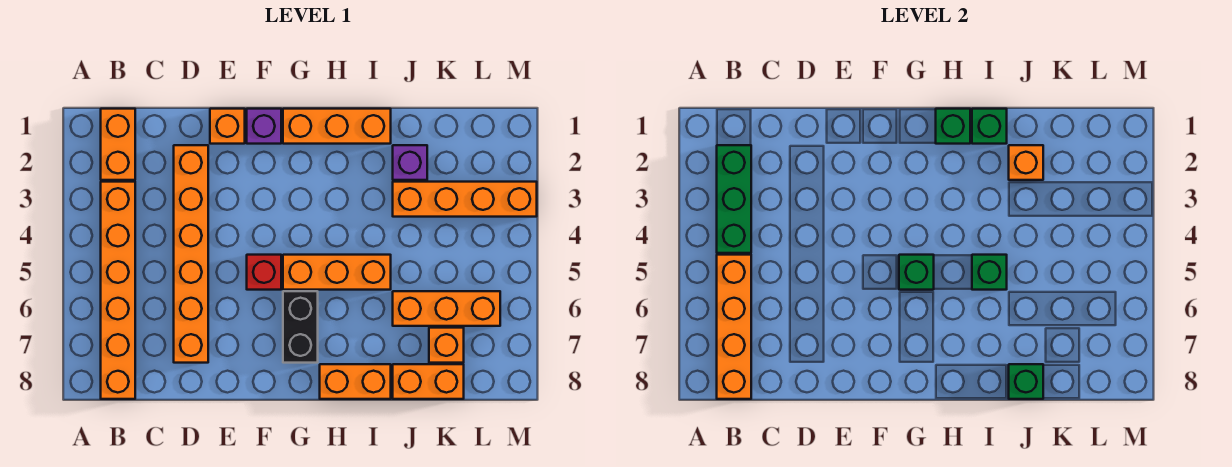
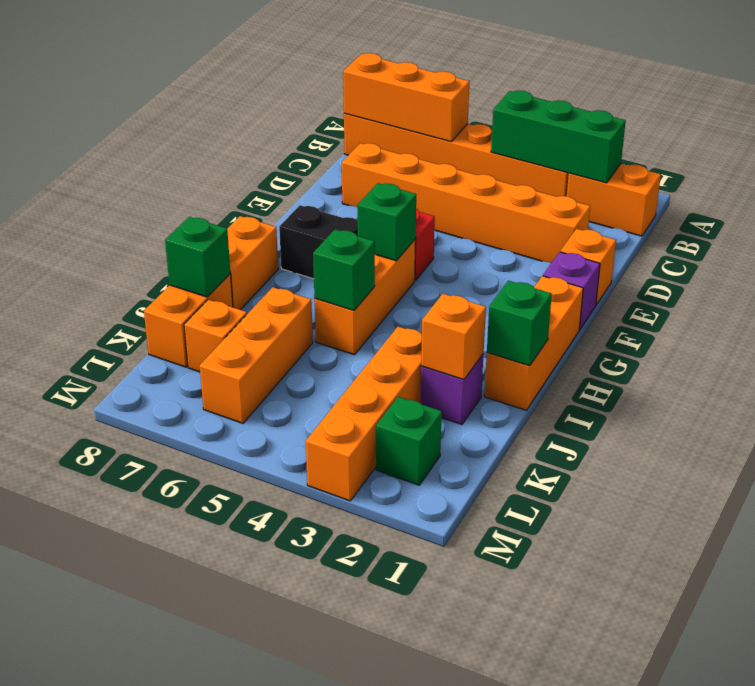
orange brick B5:B8 level 2 -> orange brick B6:B8 level 2
green brick H1 level 2 -> green brick L2 level 1

